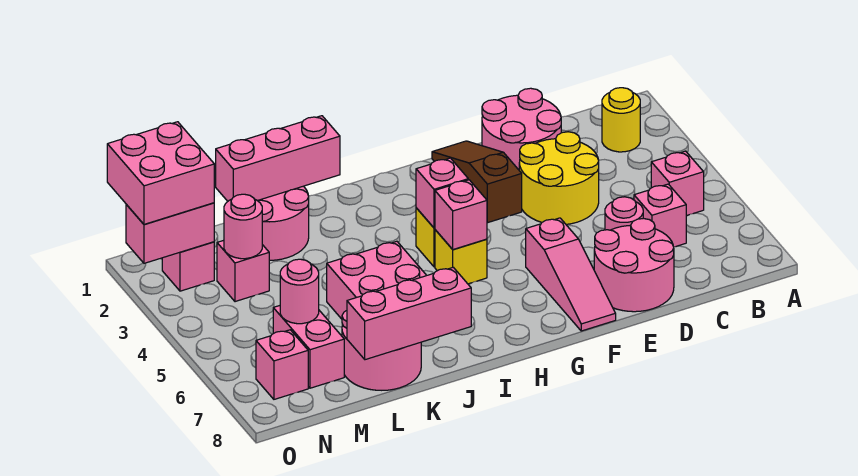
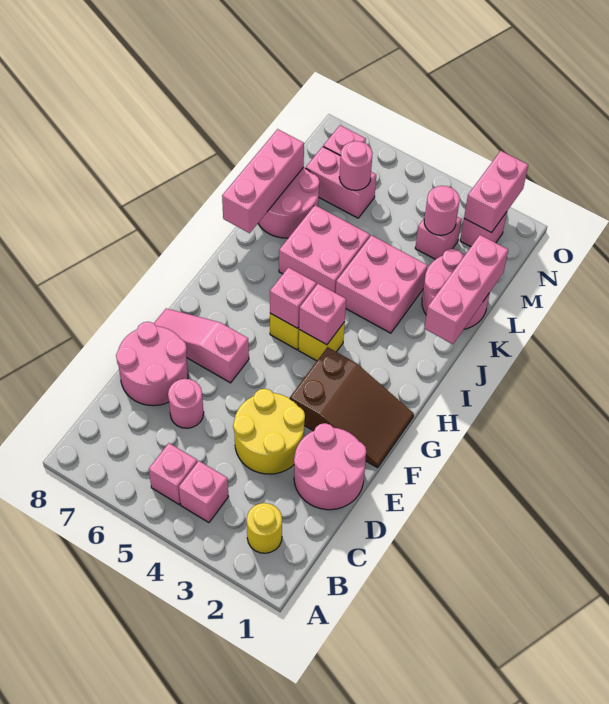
pink brick C6 level 1 -> pink brick B4 level 1
brown slope F1:F3 level 1 top 3 -> brown slope F1:G3 level 1 top 3
pink brick N1:O2 level 3 -> pink brick J3:K4 level 1

